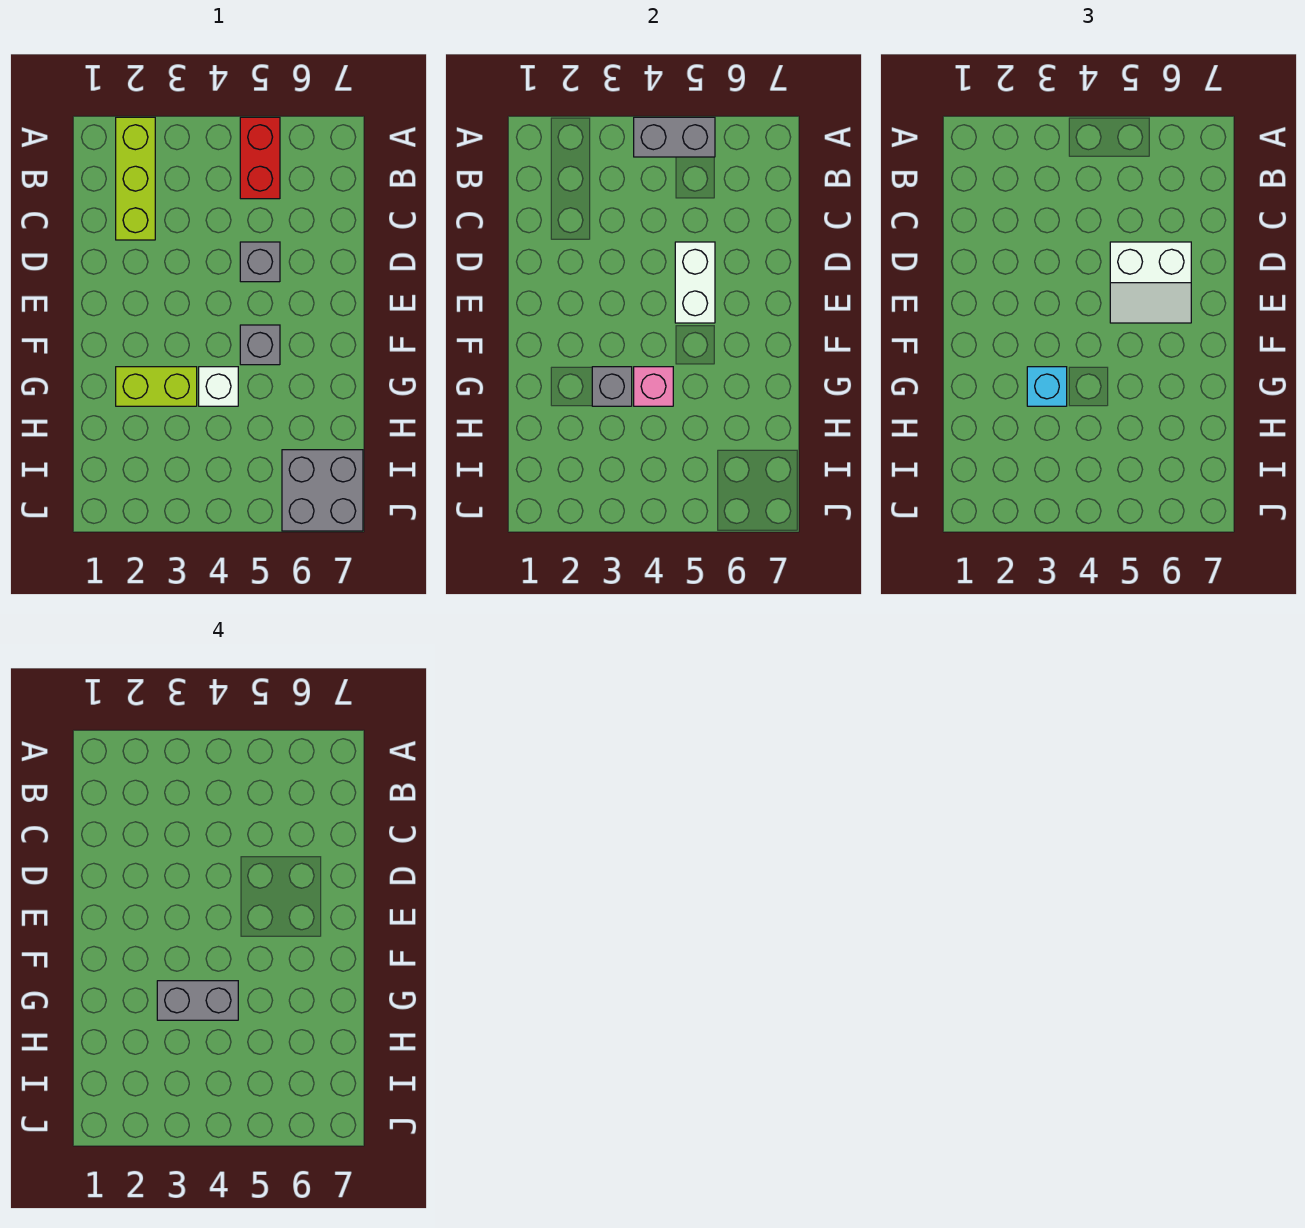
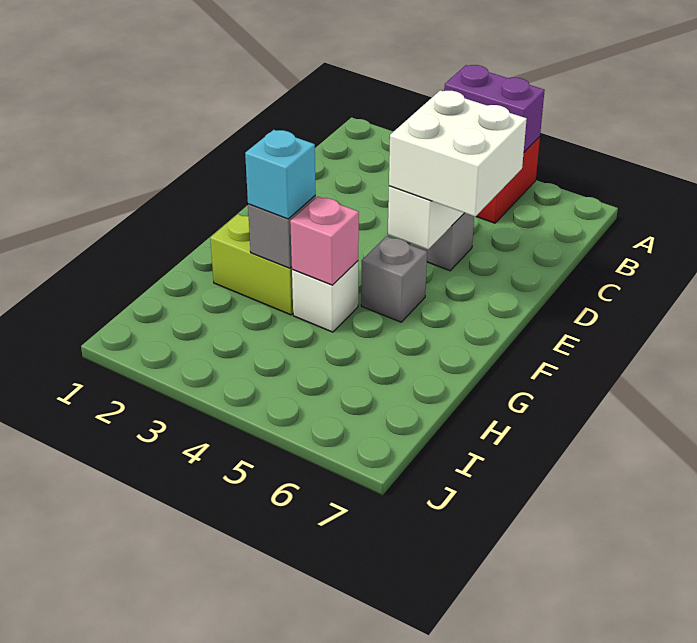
lime brick A2:C2 level 1 -> none
grey brick A4:A5 level 2 -> purple brick A4:A5 level 2
white slope D5:E6 level 3 top D -> white brick D5:E6 level 3
grey brick G3:G4 level 4 -> none
grey brick I6:J7 level 1 -> none

